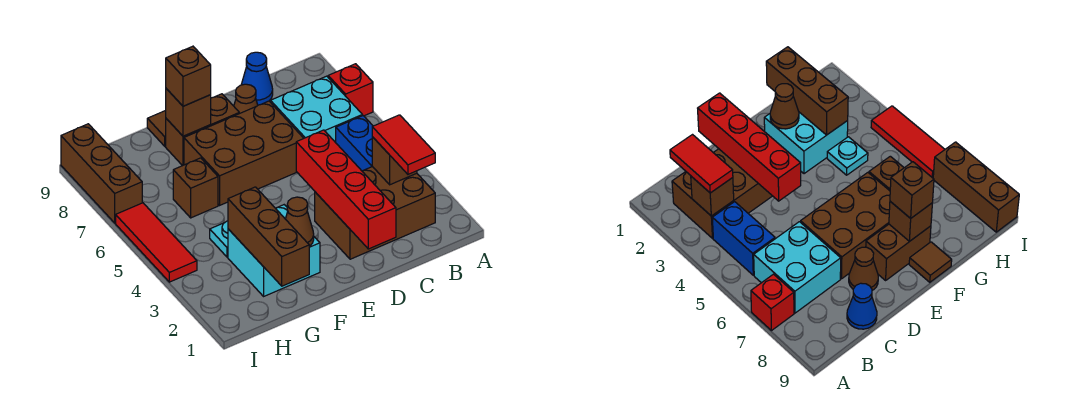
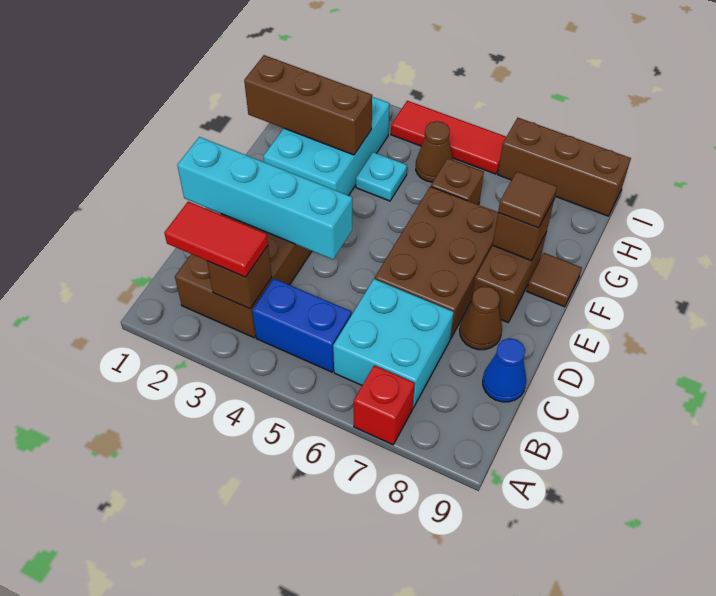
red brick D1:D4 level 2 -> cyan brick D1:D4 level 2
cyan brick F2:G3 level 1 -> cyan brick F2:H3 level 1
brown cone F2 level 2 -> brown cone H5 level 1
brown brick F8 level 3 -> brown tile F8 level 3

